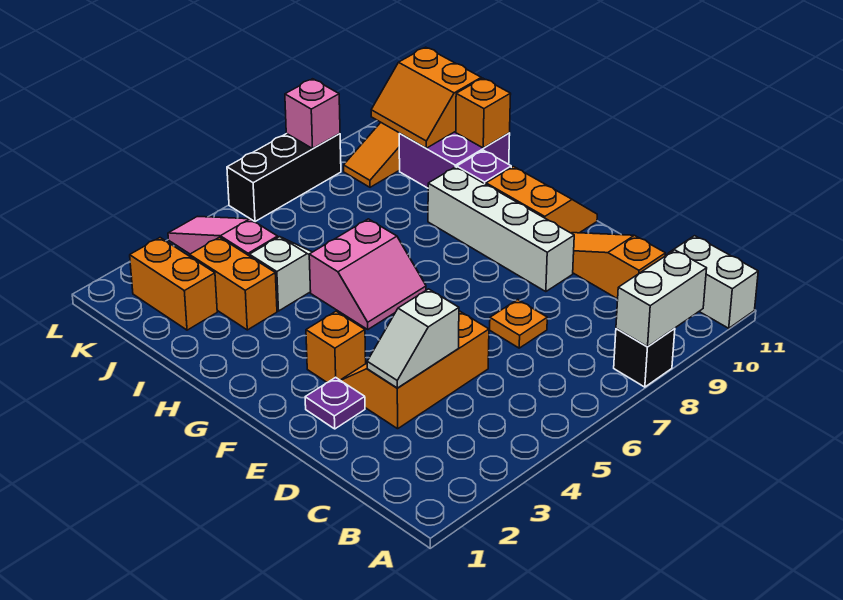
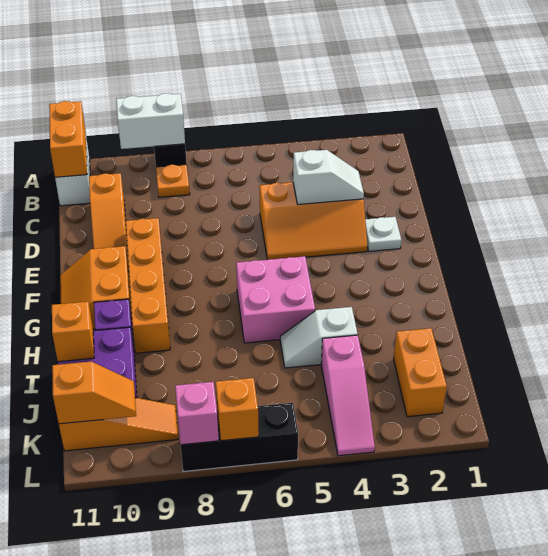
orange plate D7 level 1 -> orange plate B8 level 1
purple plate E2 level 1 -> white plate E2 level 1
white brick E9:H9 level 1 -> orange brick E9:H9 level 1
orange brick F3 level 1 -> orange brick L7 level 2
pink slope G5:H6 level 1 top H -> pink brick G5:H6 level 1
orange brick I3:J3 level 1 -> orange brick A11:B11 level 2
orange slope J10:K11 level 2 top 11 -> orange slope K10:K11 level 2 top 11

